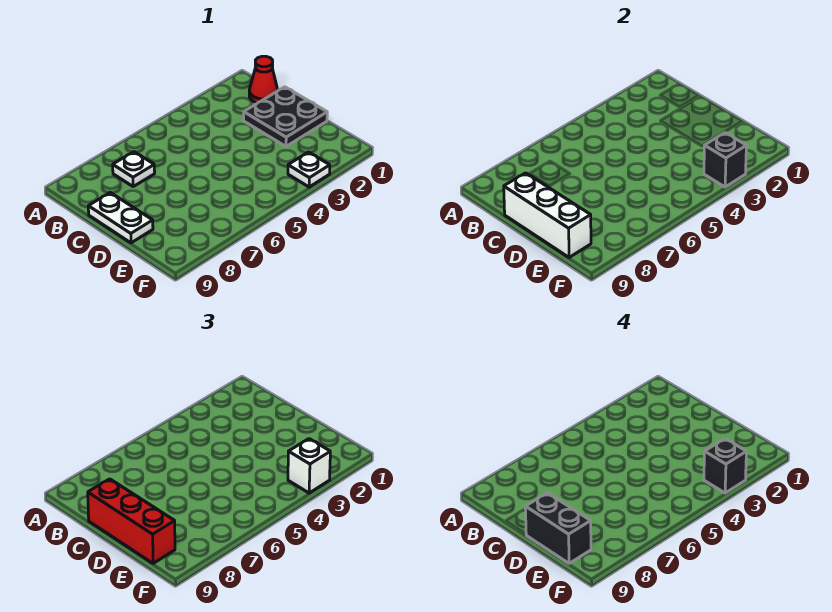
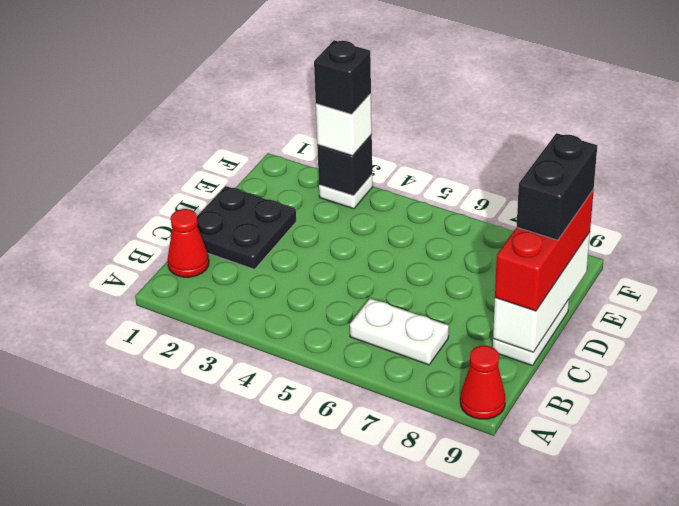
none -> red cone A9 level 1
white plate B7 level 1 -> white plate B6:B7 level 1

